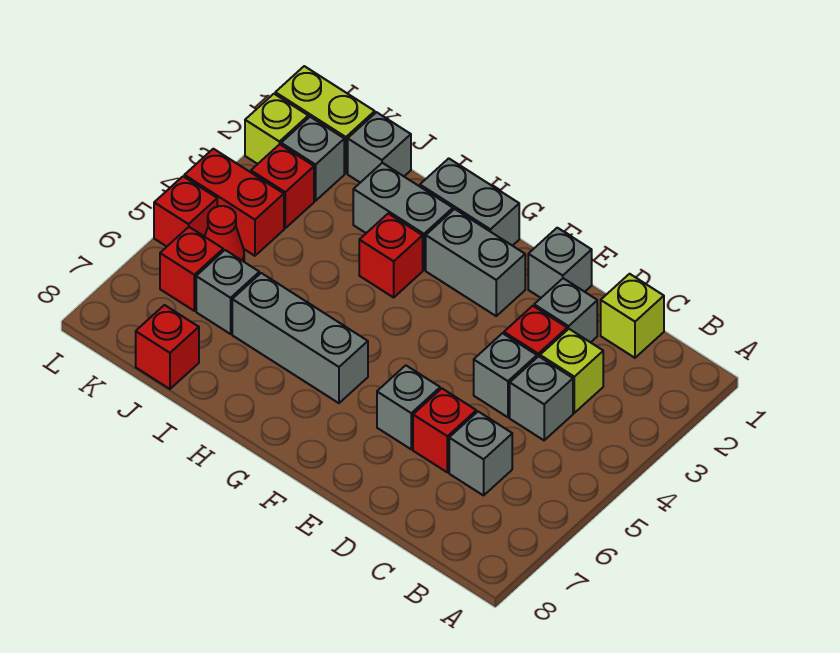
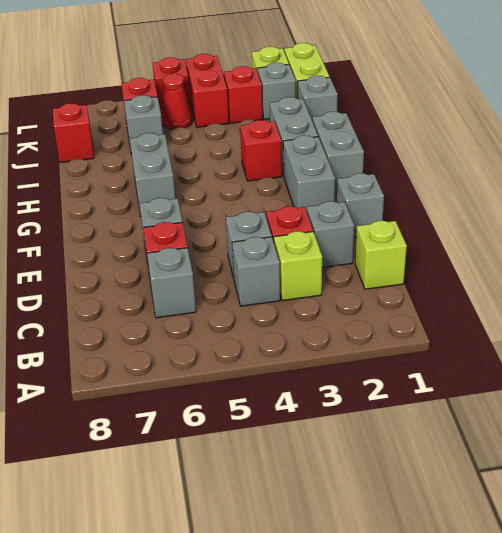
grey brick G6:I6 level 1 -> grey brick G6:H6 level 1

